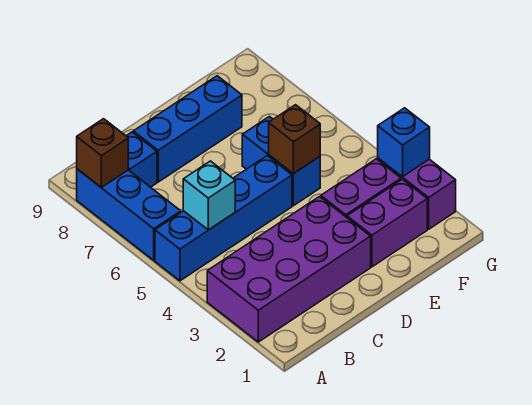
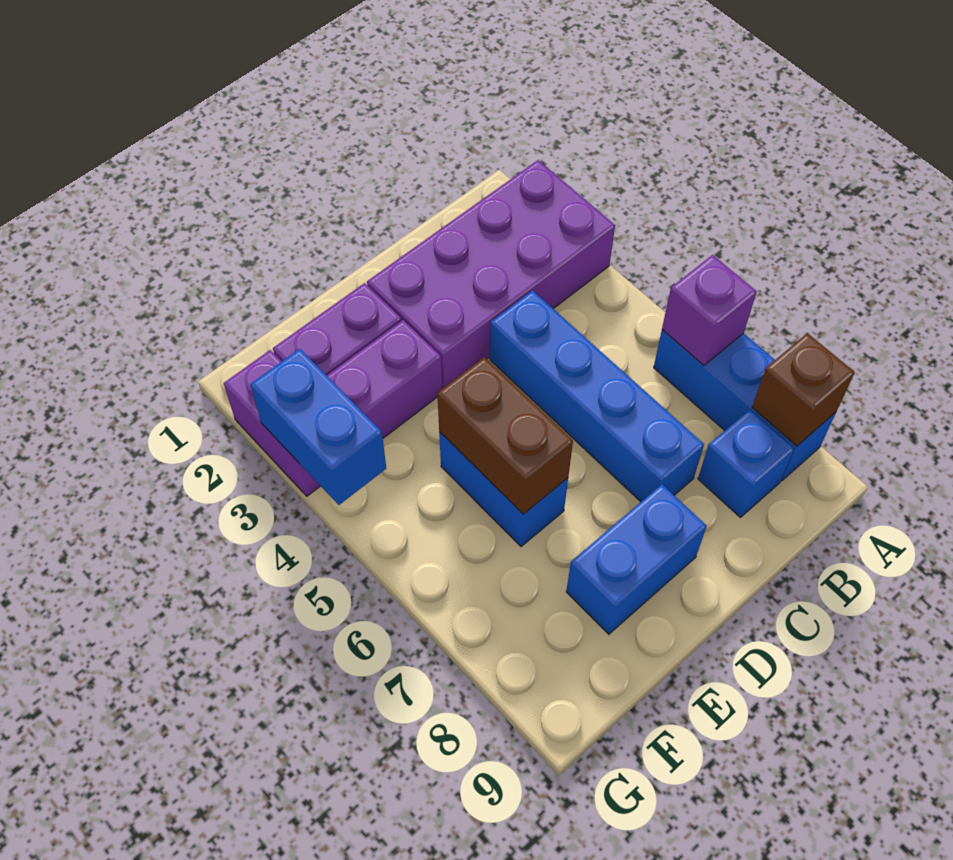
blue brick A5:D5 level 1 -> blue brick C4:C7 level 1
none -> purple brick A6 level 2
cyan brick B5 level 2 -> none
blue brick C8:E8 level 1 -> blue brick D8:E8 level 1
brown brick E5 level 2 -> brown brick E5:E6 level 2
blue brick G3 level 2 -> blue brick G3:G4 level 2

